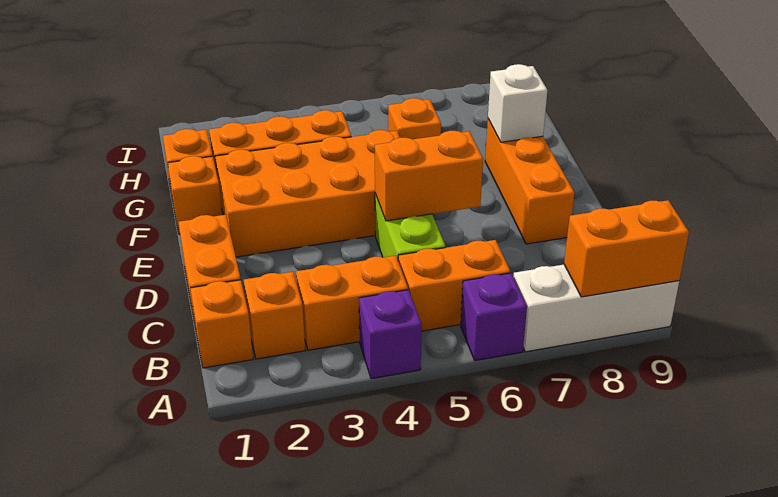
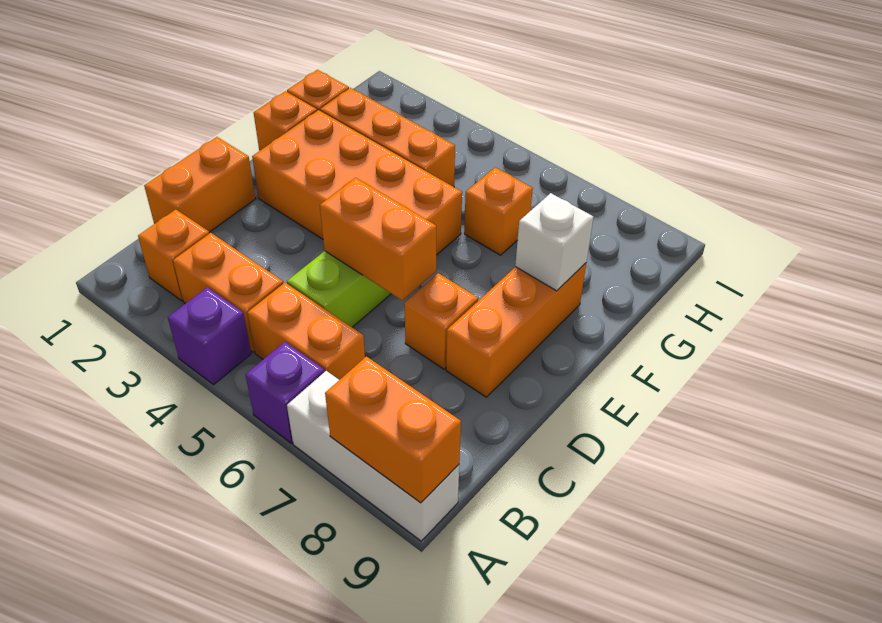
orange brick B1 level 1 -> orange brick D7 level 1

